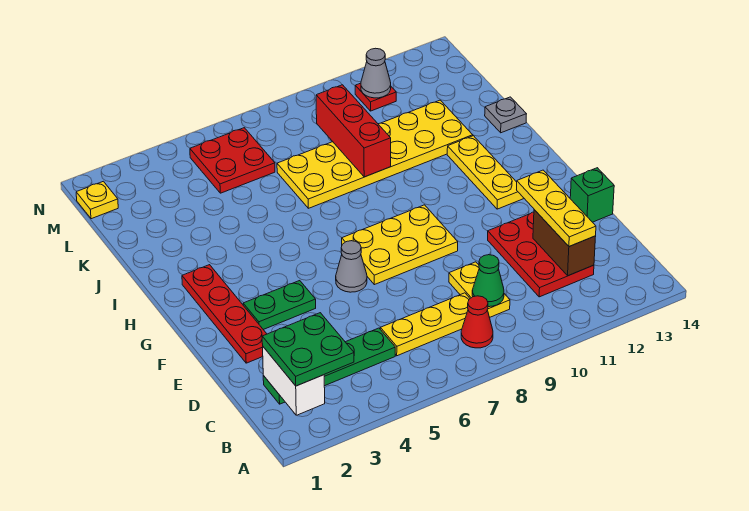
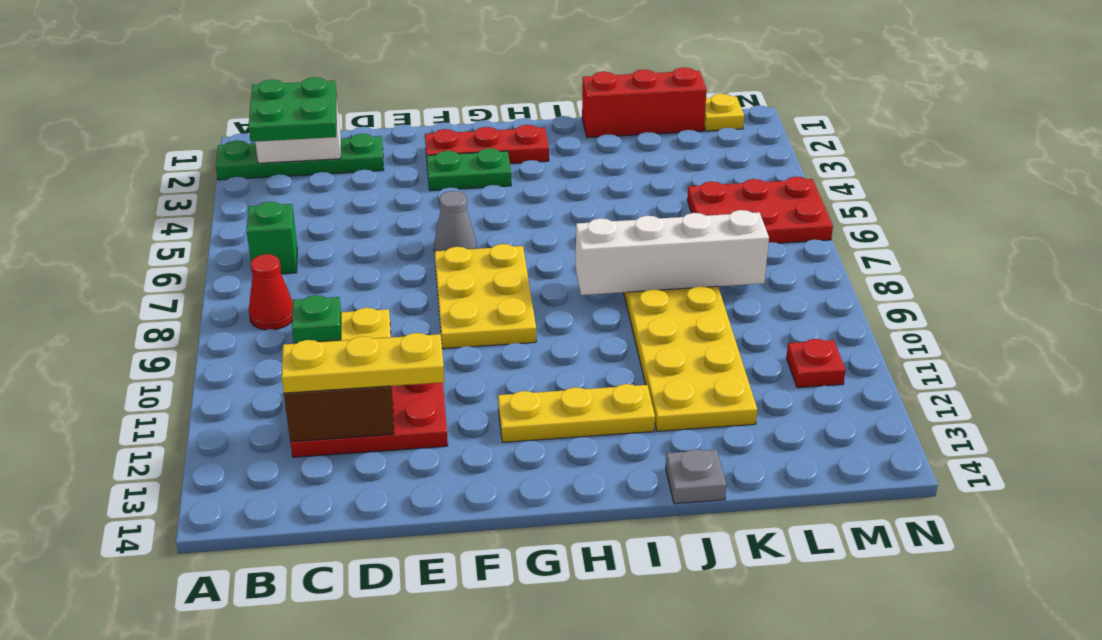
green plate C2:C5 level 1 -> green plate A2:D2 level 1
yellow plate C6:C8 level 1 -> none
green cone C9 level 2 -> green plate C9 level 2
red plate E2:H2 level 1 -> red plate F2:H2 level 1
green brick E14 level 1 -> green brick B6 level 1
green plate F3:F4 level 1 -> green plate F3:G3 level 1
none -> white brick I8:L8 level 2
red brick J9:L9 level 2 -> red brick J1:L1 level 1
red plate L5:M6 level 1 -> red plate L5:N6 level 1
grey cone M11 level 2 -> none

